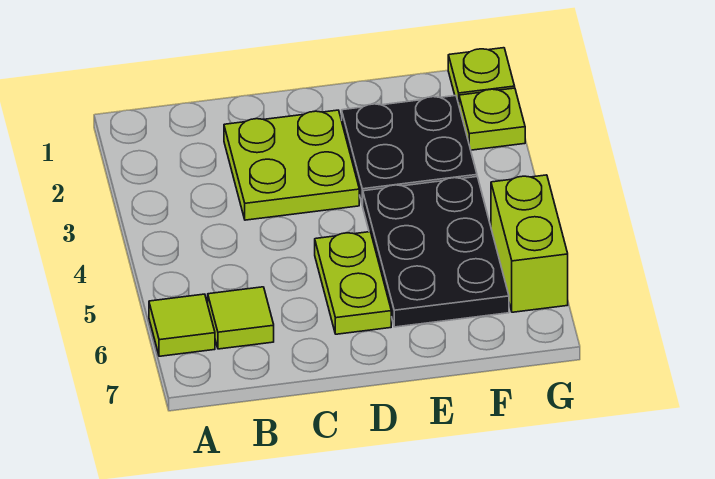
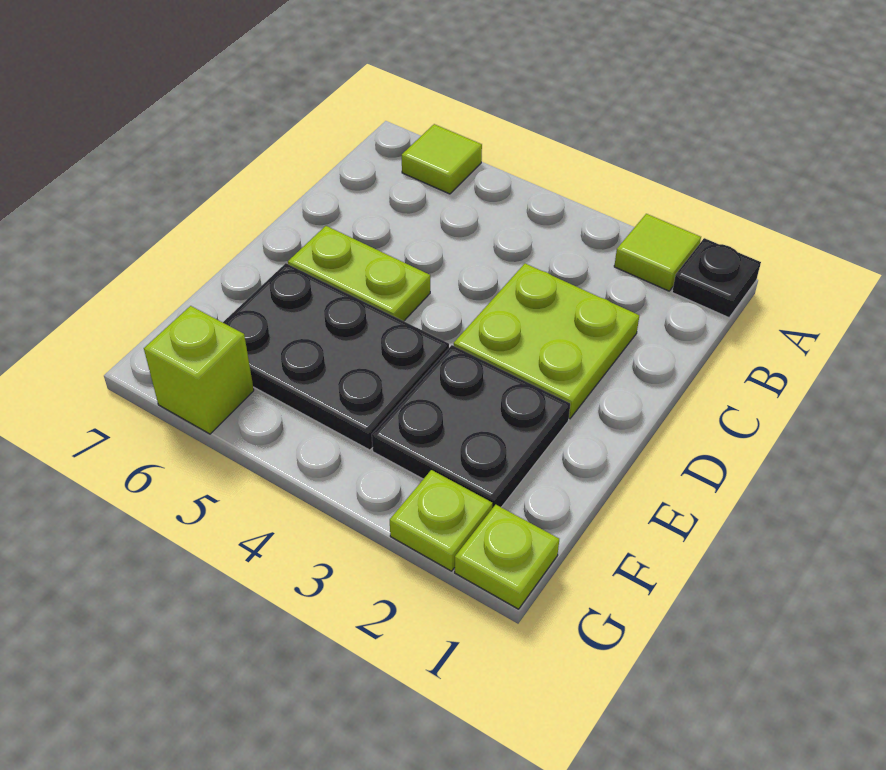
none -> black plate A1 level 1
lime tile B6 level 1 -> lime tile A2 level 1
lime brick G5:G6 level 1 -> lime brick G6 level 1

